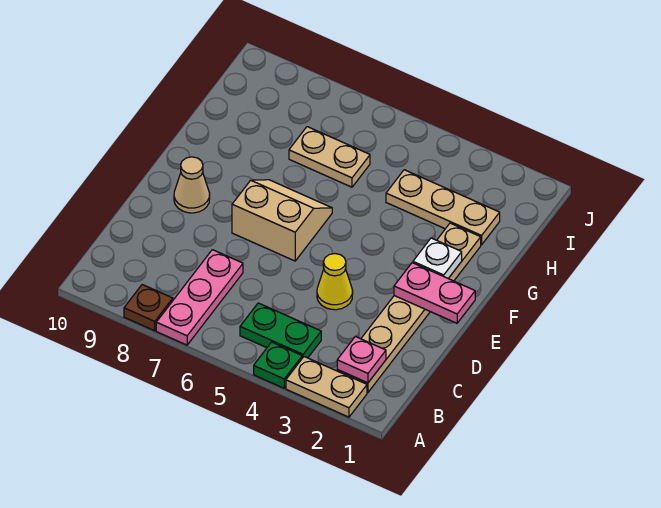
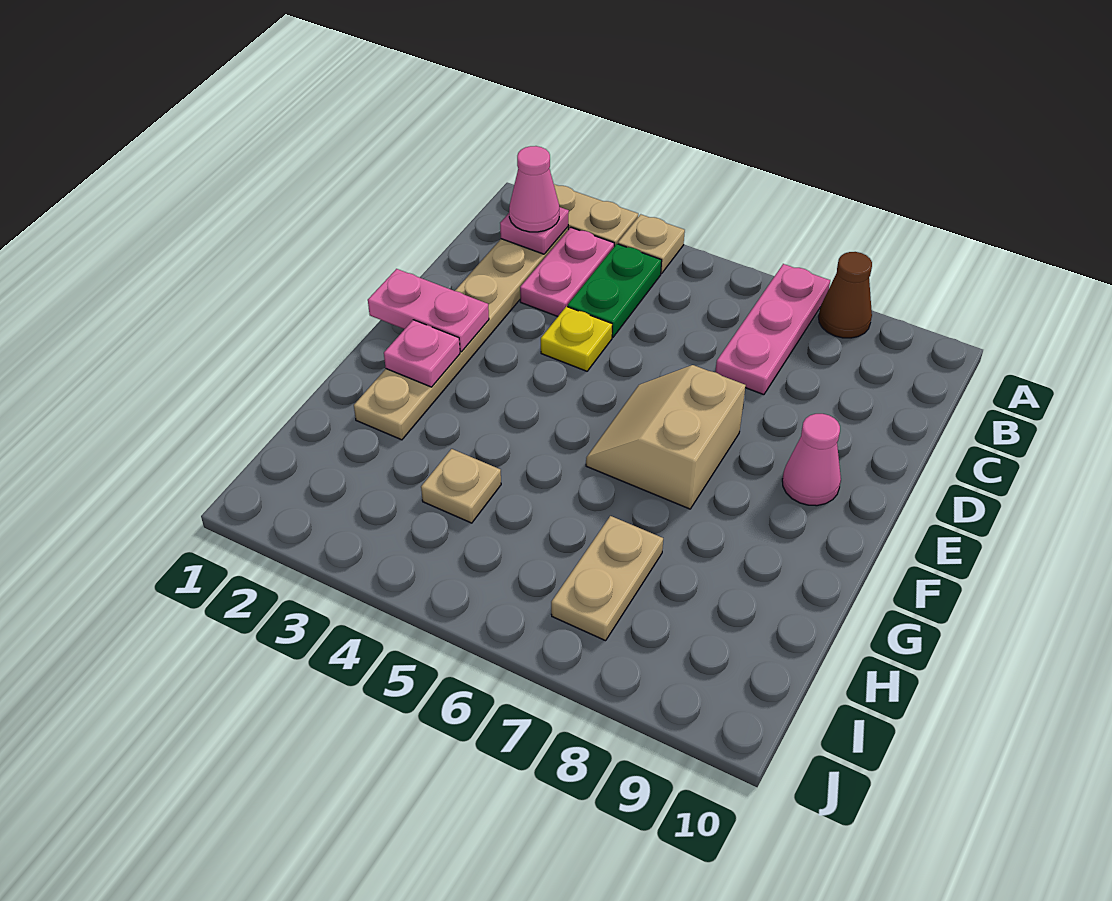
green plate A4 level 1 -> tan plate A4 level 1
brown plate A8 level 1 -> brown cone A8 level 1
none -> pink cone B2 level 3
none -> pink plate B3:C3 level 1
green plate B4:B5 level 1 -> green plate B4:C4 level 1
yellow cone D4 level 1 -> yellow plate D4 level 1
tan slope E6:F7 level 1 top E -> tan slope E6:F7 level 1 top 7
tan cone E9 level 1 -> pink cone E9 level 1
white plate F2 level 2 -> pink plate F2 level 2
tan plate H2:H4 level 1 -> tan plate H4 level 1
tan plate H6:H7 level 1 -> tan plate H7:I7 level 1

